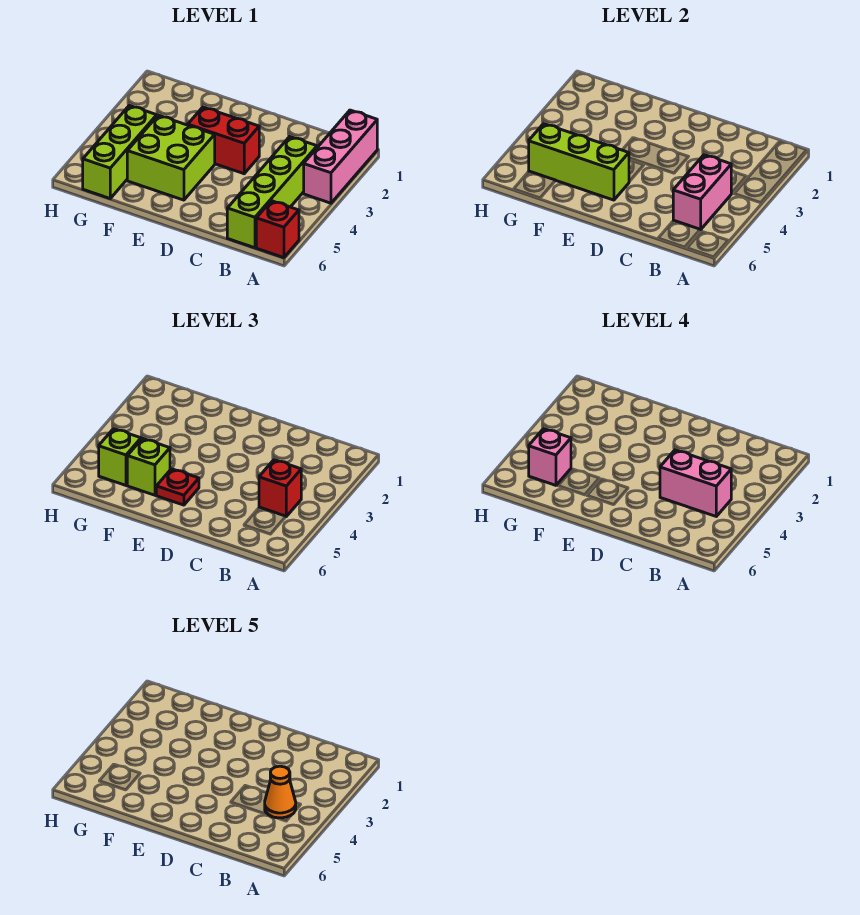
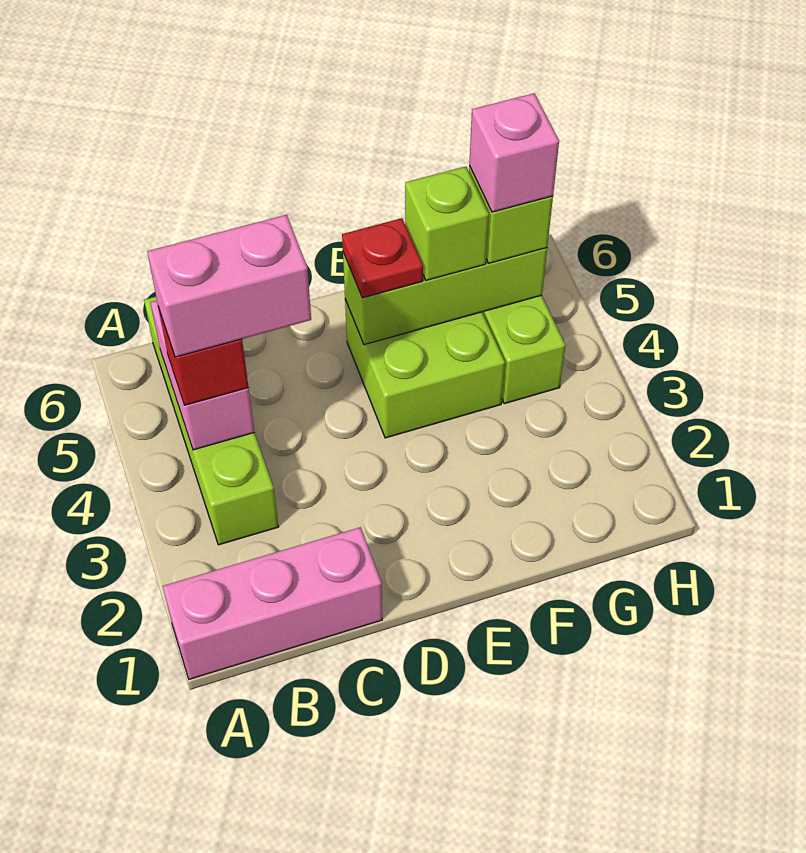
pink brick A1:A3 level 1 -> pink brick A1:C1 level 1
red brick A6 level 1 -> none
orange cone B4 level 5 -> none
red brick D3:E3 level 1 -> none

